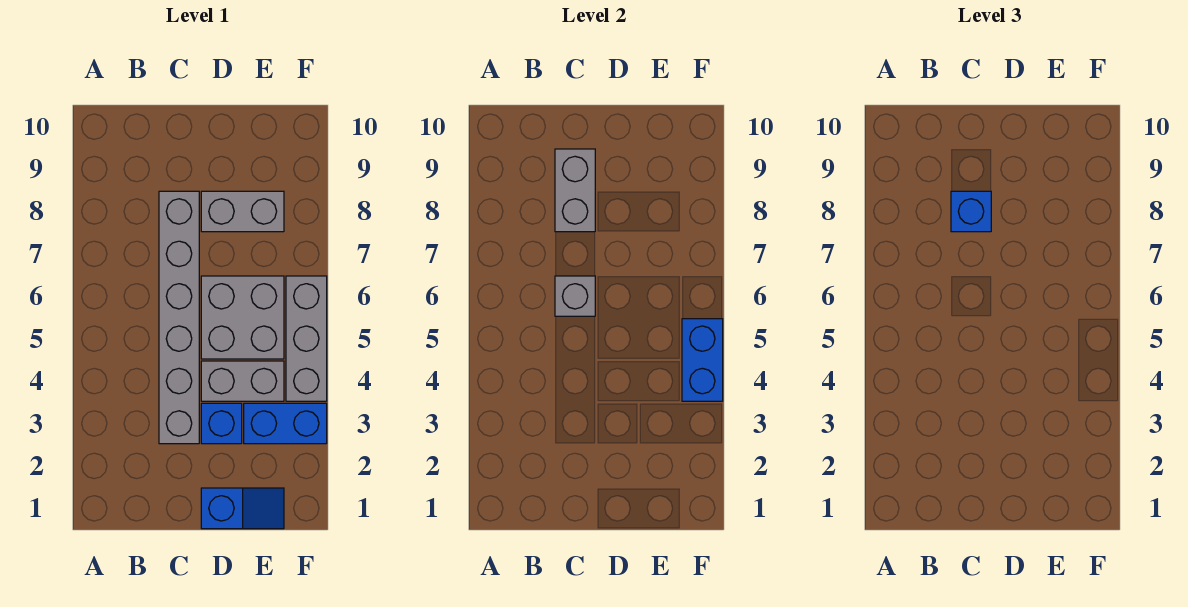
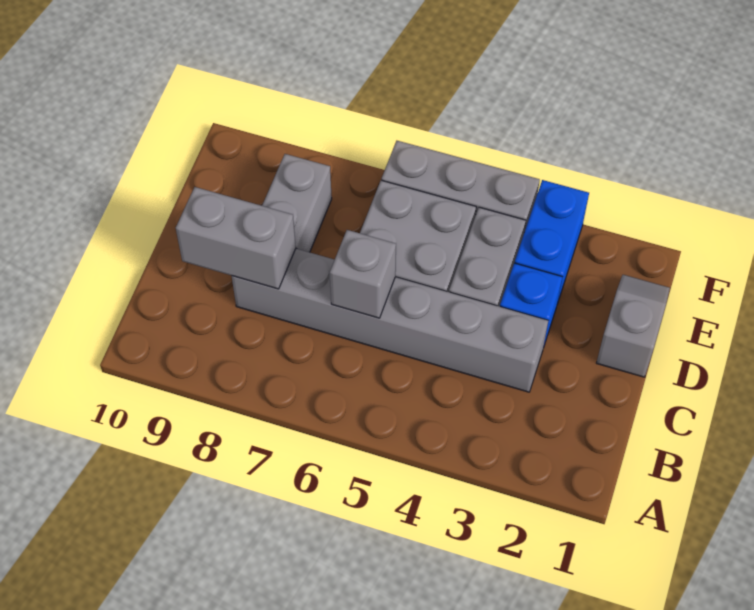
blue brick C8 level 3 -> none
blue slope D1:E1 level 1 top D -> grey slope D1:E1 level 1 top D
blue brick F4:F5 level 2 -> none

